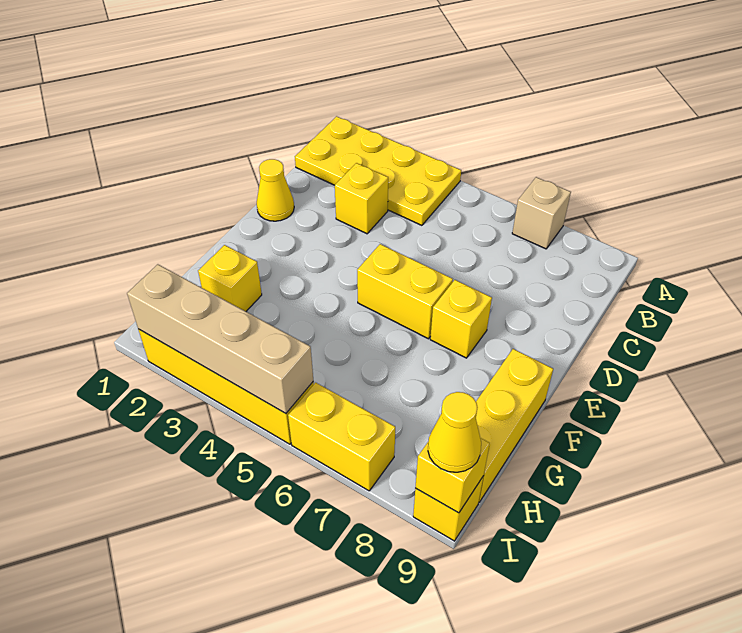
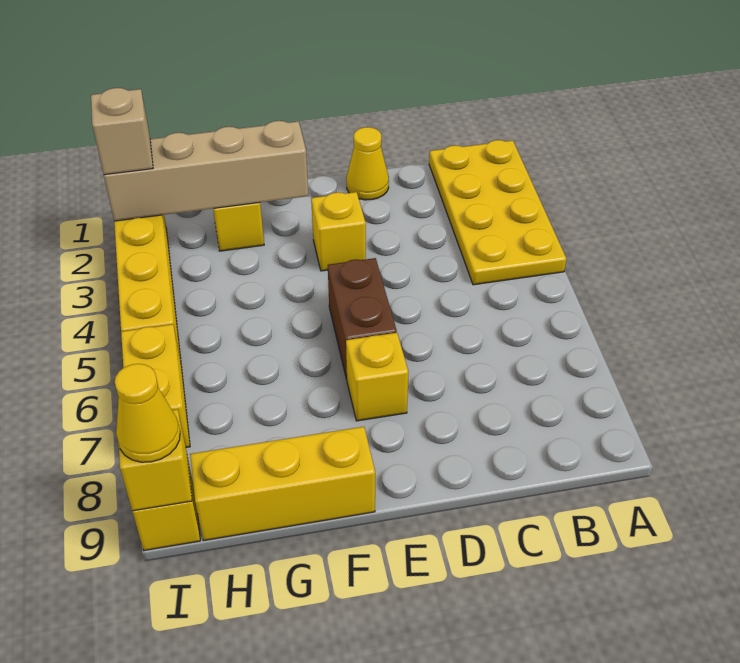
tan brick A7 level 1 -> tan brick I2 level 3
yellow brick C3 level 1 -> yellow brick E3 level 1
yellow brick E5:E6 level 1 -> brown brick E5:E6 level 1
tan brick I2:I5 level 2 -> tan brick F2:I2 level 2

